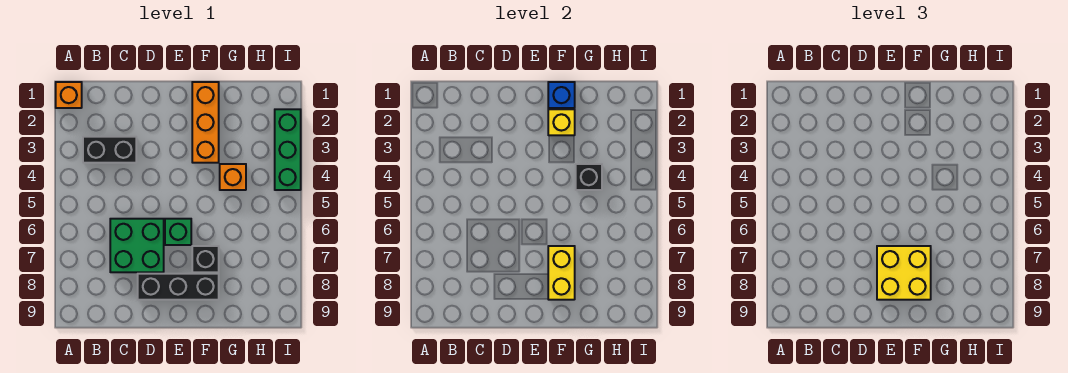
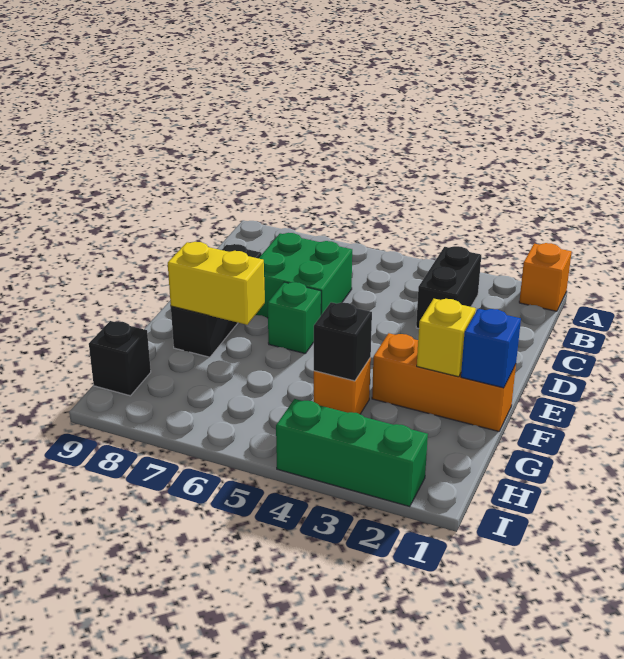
yellow brick E7:F8 level 3 -> none
black brick F7 level 1 -> black brick H9 level 1

